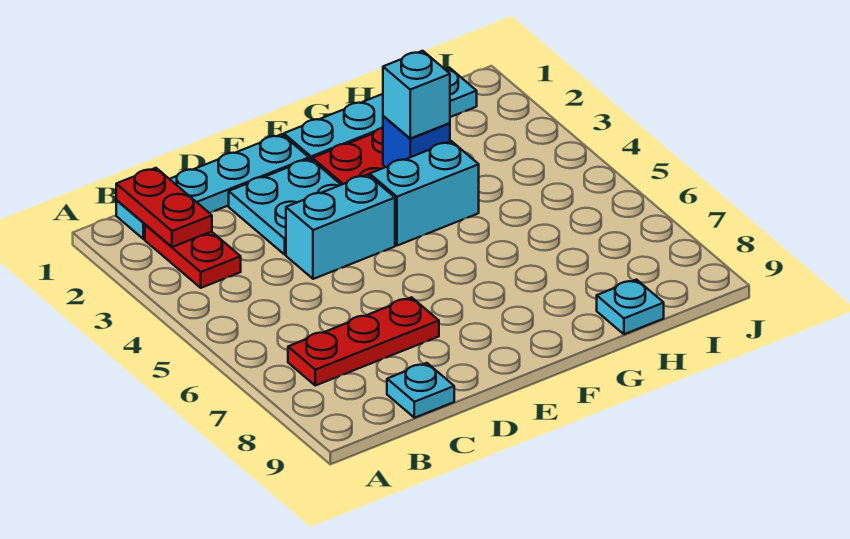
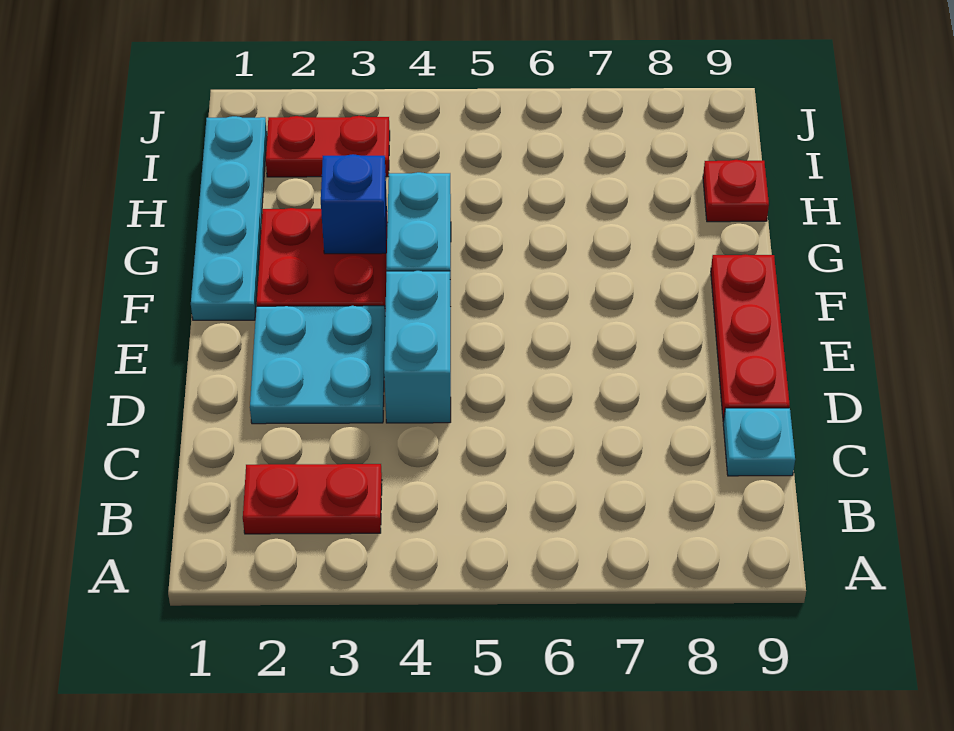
cyan plate B1:E1 level 1 -> none
red plate B1:B2 level 2 -> red plate I2:I3 level 1
red plate B7:D7 level 1 -> red plate D9:F9 level 1
cyan brick G3 level 3 -> none
cyan plate H9 level 1 -> red plate H9 level 1

